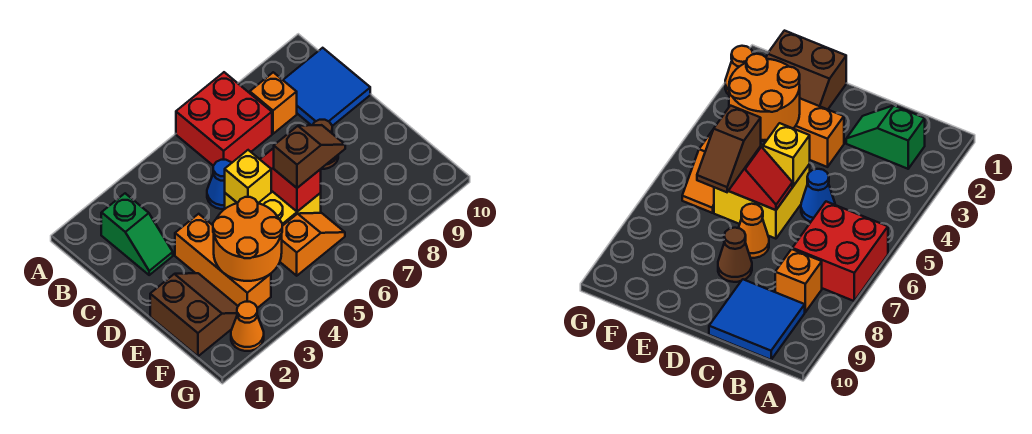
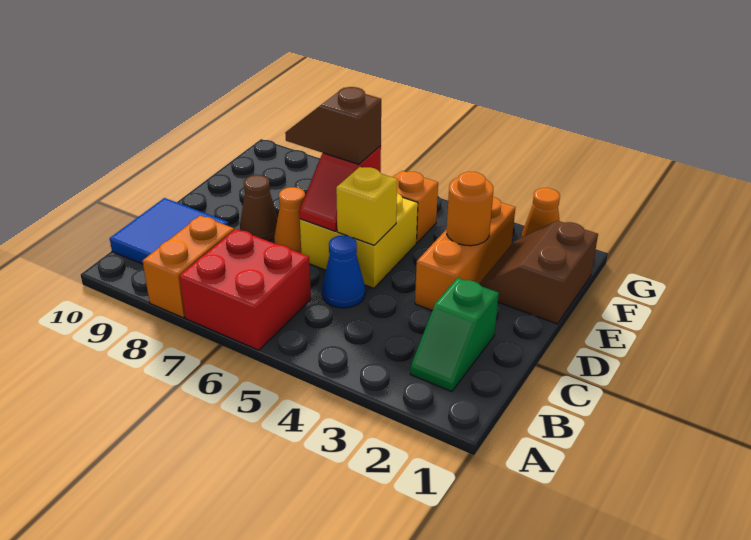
green slope B2:C2 level 1 top B -> green slope B2:C2 level 1 top C
orange brick B8 level 1 -> orange brick A8:B8 level 1
orange round brick E3:F4 level 2 -> orange round brick E3 level 2

